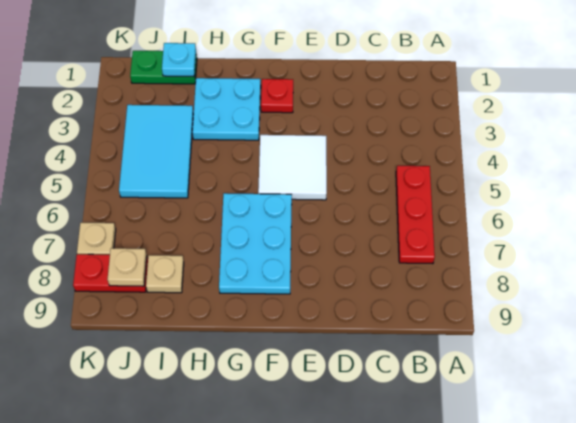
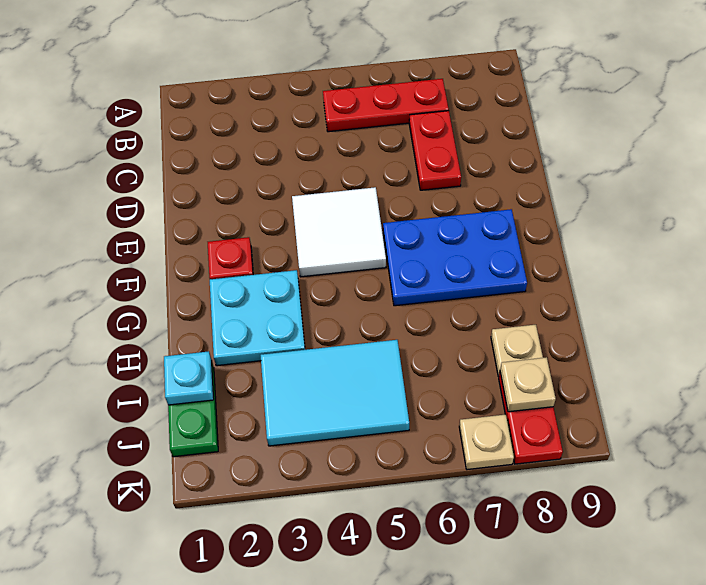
none -> red plate C7:D7 level 1
cyan plate F6:G8 level 1 -> blue plate F6:G8 level 1

